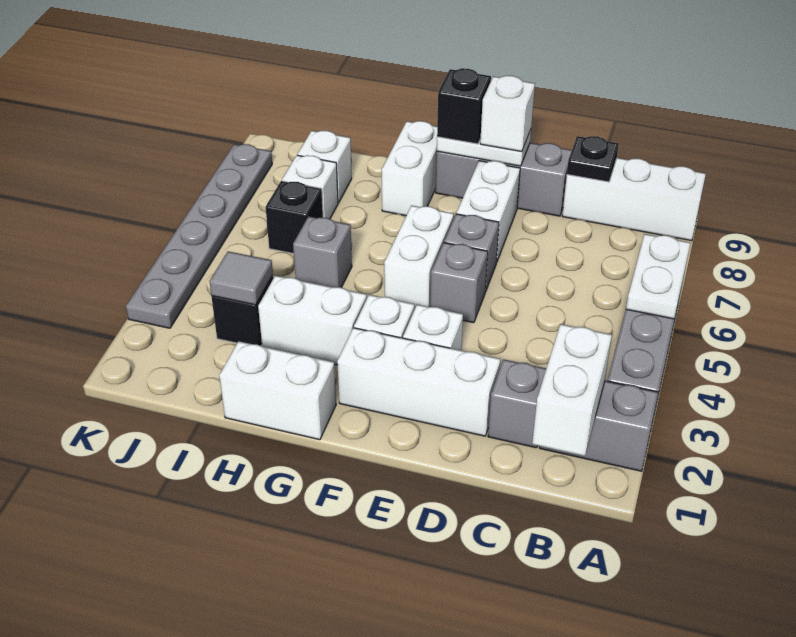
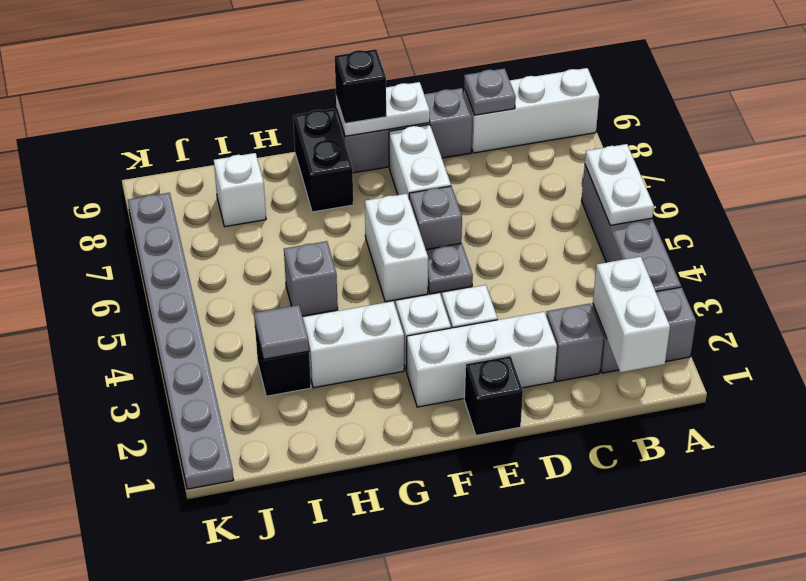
black plate C9 level 2 -> grey plate C9 level 2
grey brick E5 level 1 -> grey plate E5 level 1
white brick E9 level 3 -> none
white brick G1:H1 level 1 -> none
white brick G8:G9 level 1 -> black brick G8:G9 level 1
black brick I6 level 1 -> black brick E1 level 1
white brick I7 level 1 -> none
grey plate K3:K8 level 1 -> grey plate K1:K8 level 1

